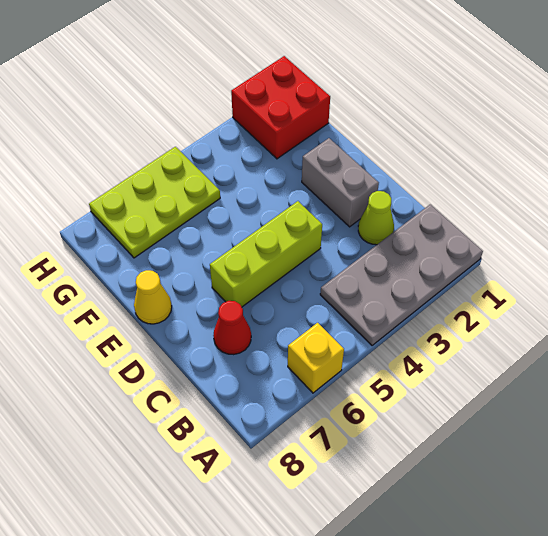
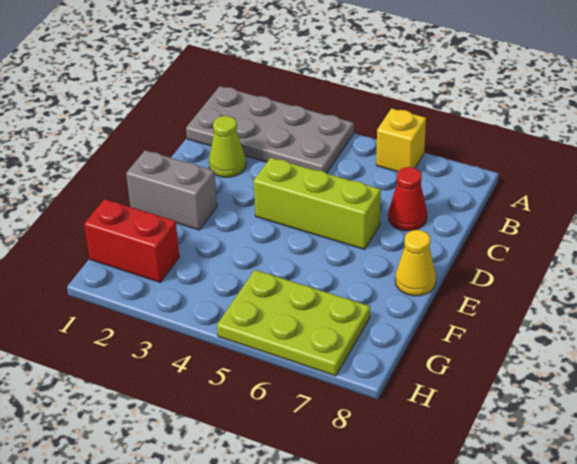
grey brick D2:E2 level 1 -> grey brick E1:E2 level 1
red brick G1:H2 level 1 -> red brick G1:G2 level 1

